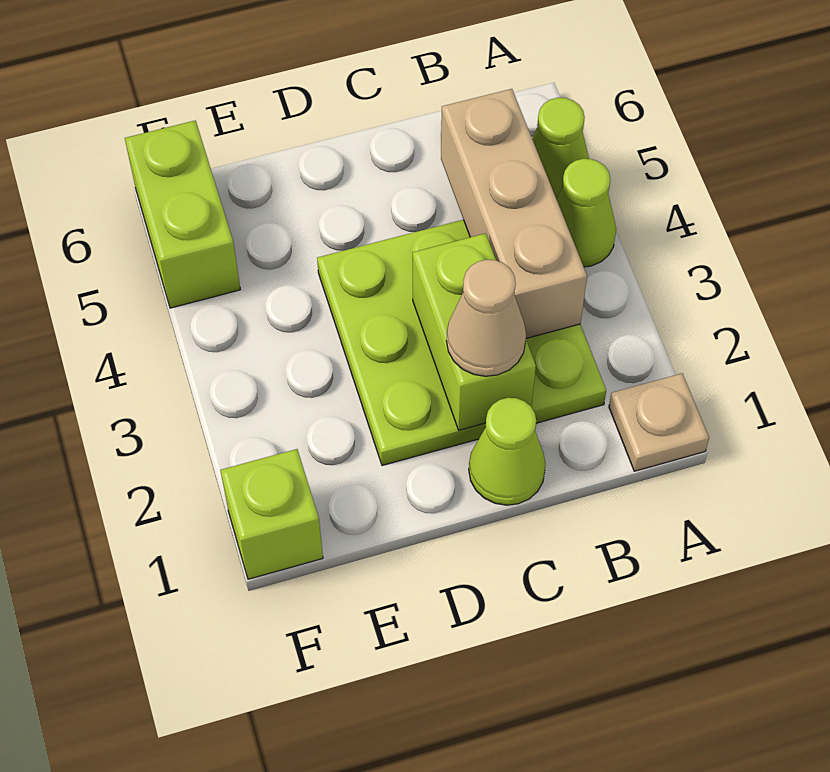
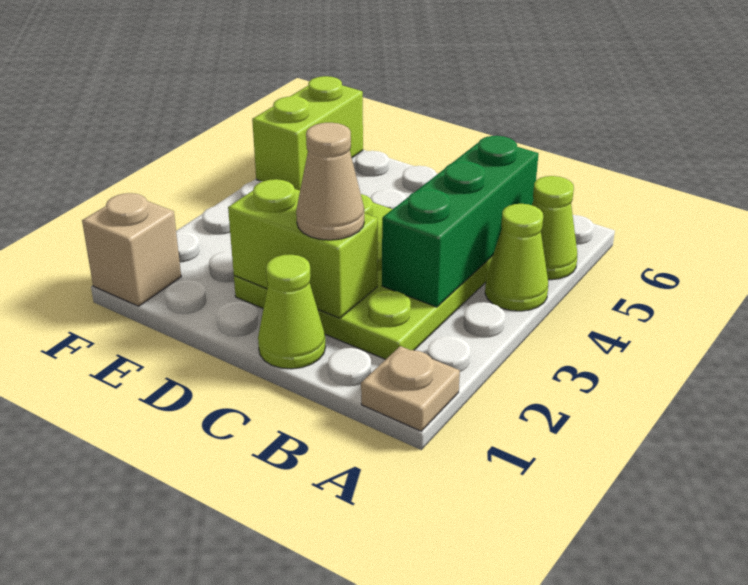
tan brick B3:B5 level 2 -> green brick B3:B5 level 2
lime brick C2:C3 level 2 -> lime brick C2:D2 level 2
lime brick F1 level 1 -> tan brick F1 level 1

